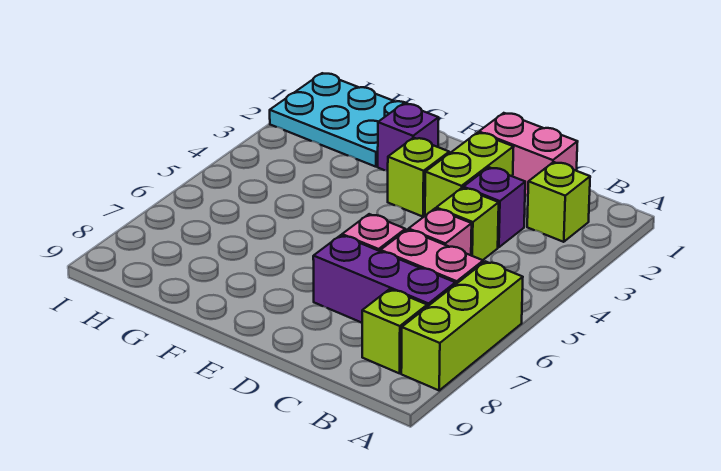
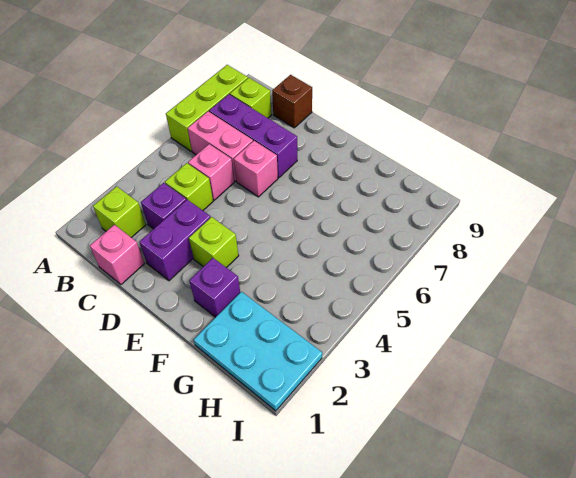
pink brick C1:D1 level 1 -> pink brick C1 level 1
none -> brown brick C9 level 1
lime brick D2:D3 level 1 -> purple brick D2:D3 level 1

